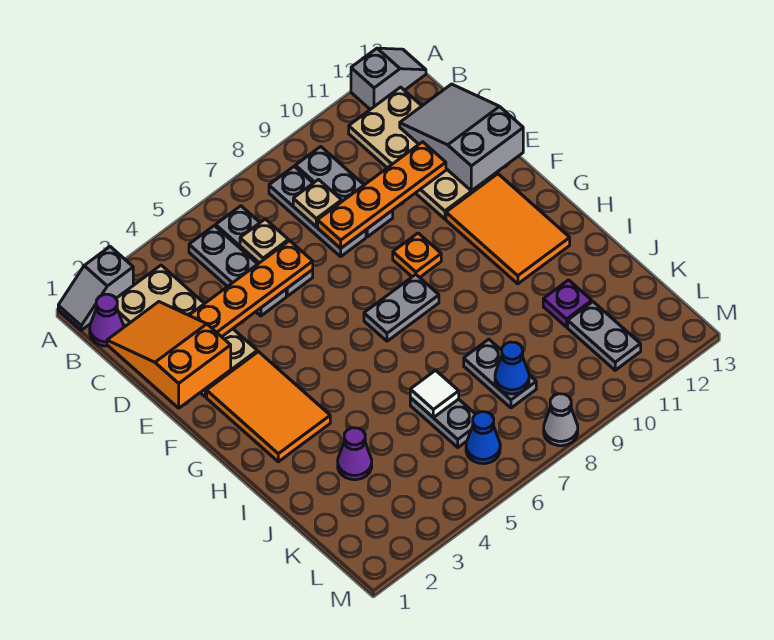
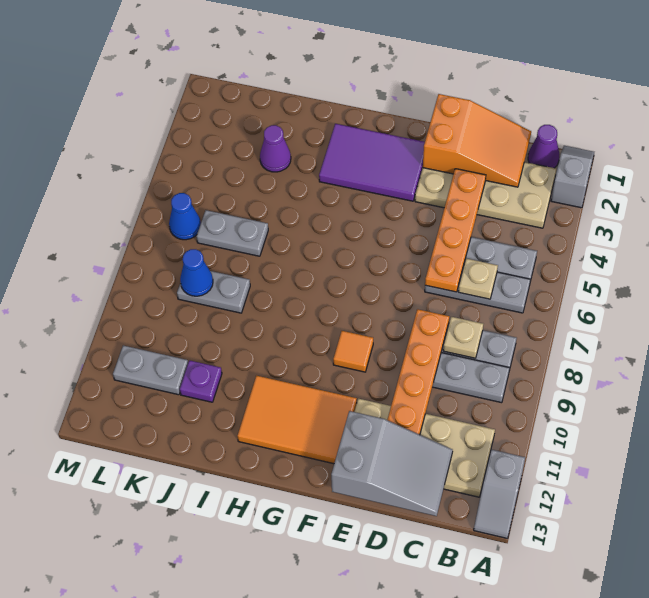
orange tile F2:H3 level 1 -> purple tile F2:H3 level 1
orange plate F9 level 1 -> orange tile F9 level 1
grey plate G7:G8 level 1 -> none
white tile J6 level 2 -> none
grey cone M8 level 1 -> none

